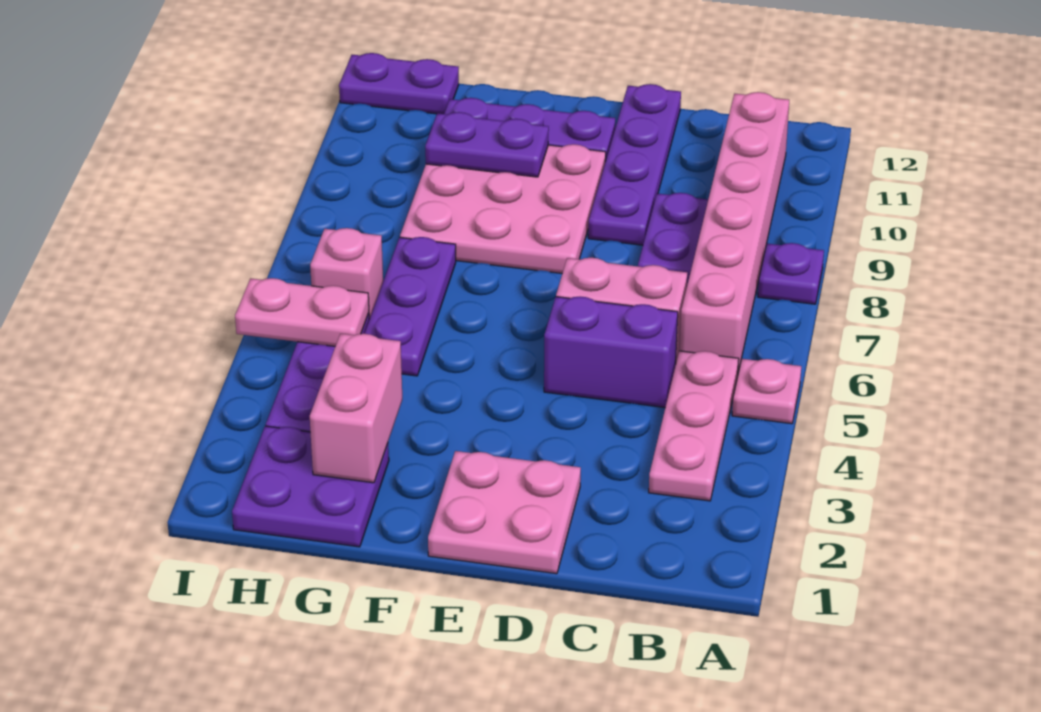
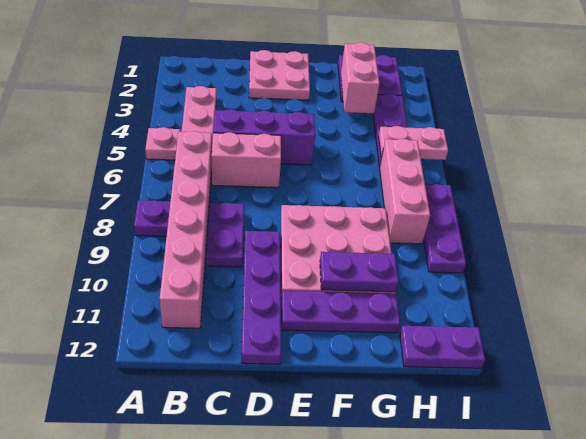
purple brick C5:D5 level 1 -> purple brick C5:E5 level 1
purple plate G5:G7 level 1 -> purple plate I7:I9 level 1
pink brick H6 level 1 -> pink brick H6:H8 level 1

